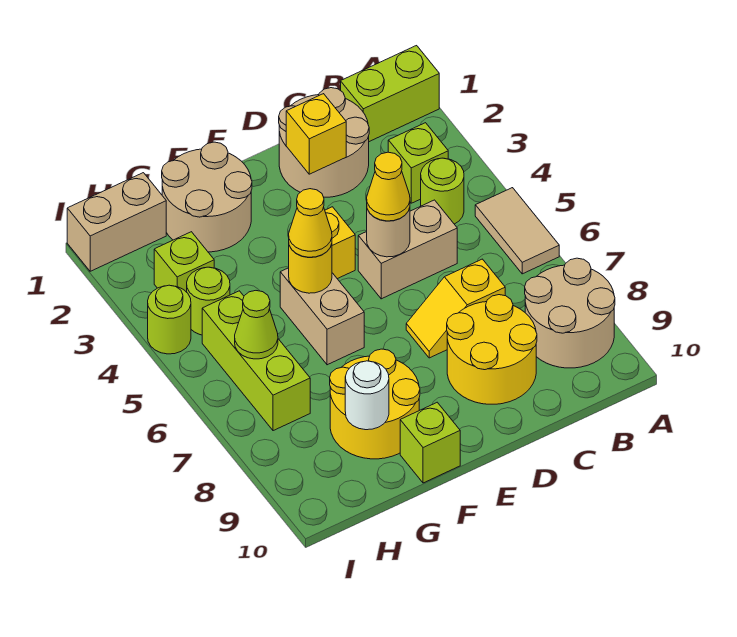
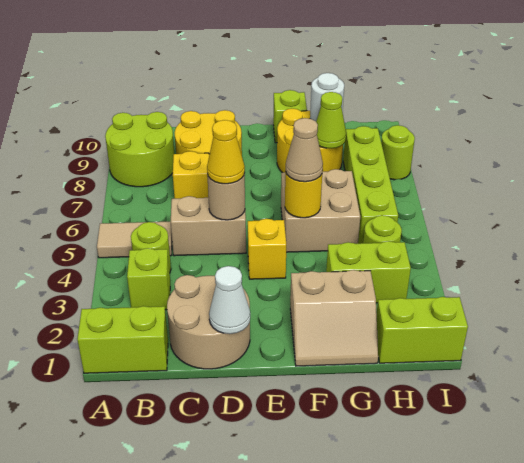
tan tile A5:A6 level 1 -> tan tile A5:B5 level 1
tan round brick A8:B9 level 1 -> lime round brick A8:B9 level 1
none -> white cone D1 level 2
yellow brick D2 level 2 -> none
tan round brick F1:G2 level 1 -> tan slope F1:G2 level 1 top 2
tan brick F5:F6 level 1 -> tan brick F5:G6 level 1
yellow cone F5 level 3 -> tan cone F5 level 3
tan brick H1:I1 level 1 -> lime brick H1:I1 level 1
lime brick H3 level 1 -> lime brick G3:H3 level 1
lime brick H5:H7 level 1 -> lime brick H5:H8 level 1
lime cone H6 level 2 -> lime cone G8 level 2
lime round brick I4 level 1 -> lime round brick I8 level 1

